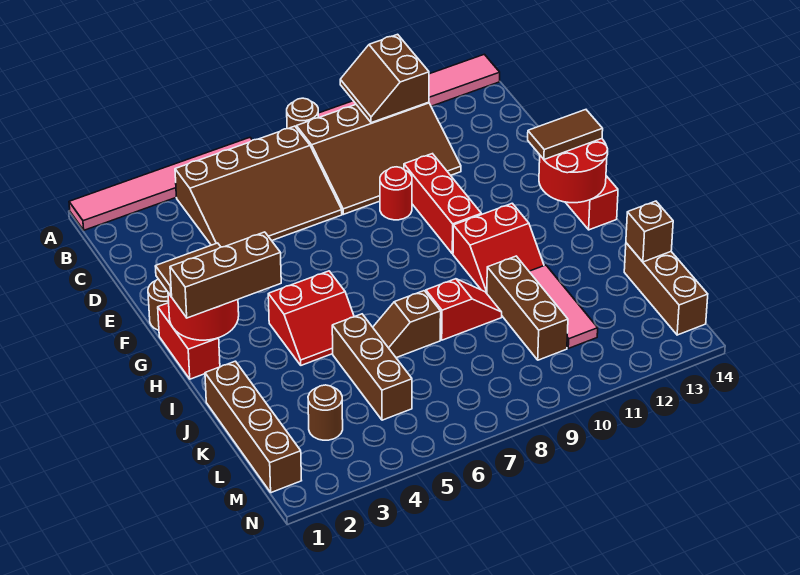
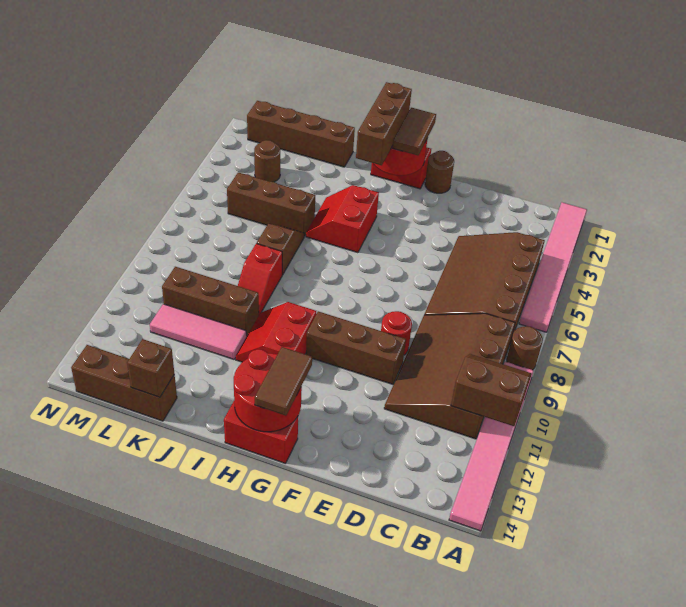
red brick E10:G10 level 1 -> brown brick E10:G10 level 1

